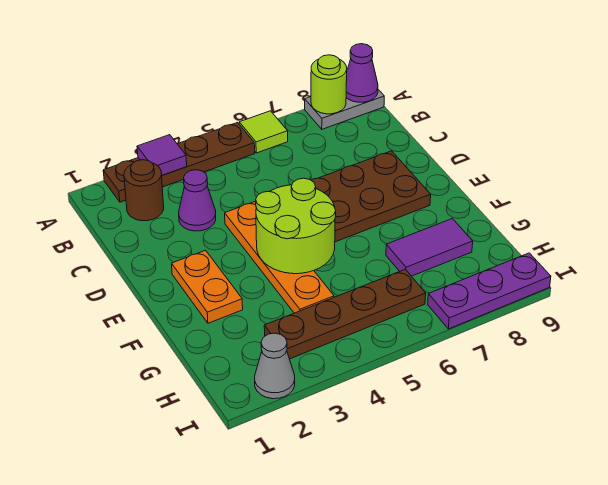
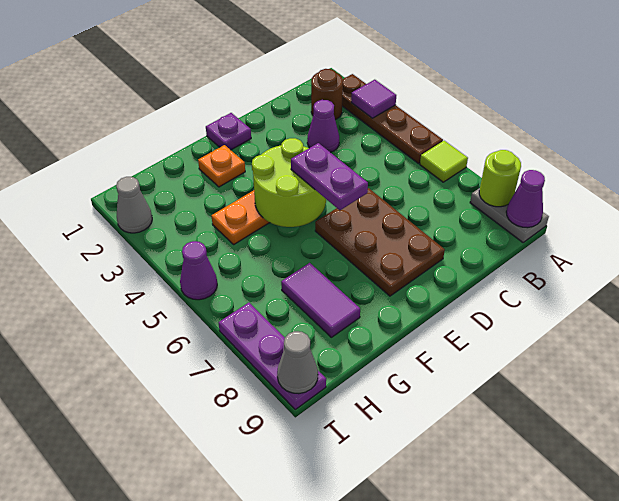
none -> purple plate E1 level 1
orange plate E2:F2 level 1 -> orange plate F2 level 1
none -> purple plate E5:E6 level 3
brown plate H3:H6 level 1 -> none
none -> purple cone I5 level 1
none -> grey cone I9 level 2

